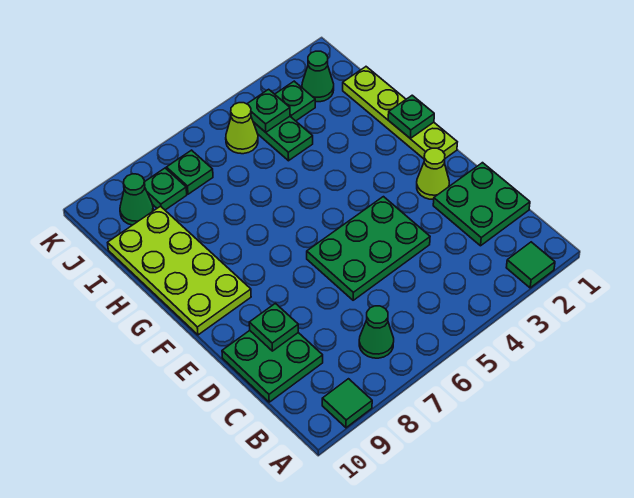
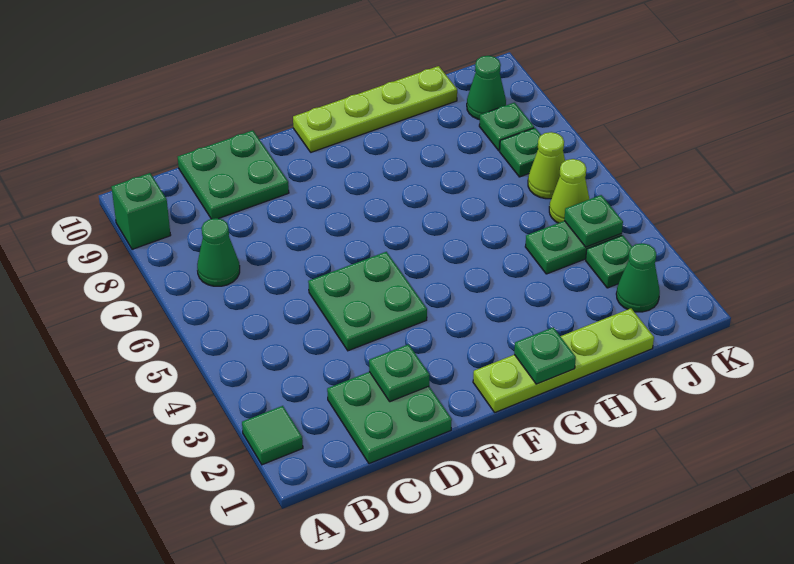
green tile A9 level 1 -> green brick A9 level 1
green plate D4:E6 level 1 -> green plate D4:E5 level 1
green plate D9 level 2 -> green plate D2 level 2
lime cone E2 level 1 -> lime cone J6 level 1
lime plate F9:I10 level 1 -> lime plate F10:I10 level 1

